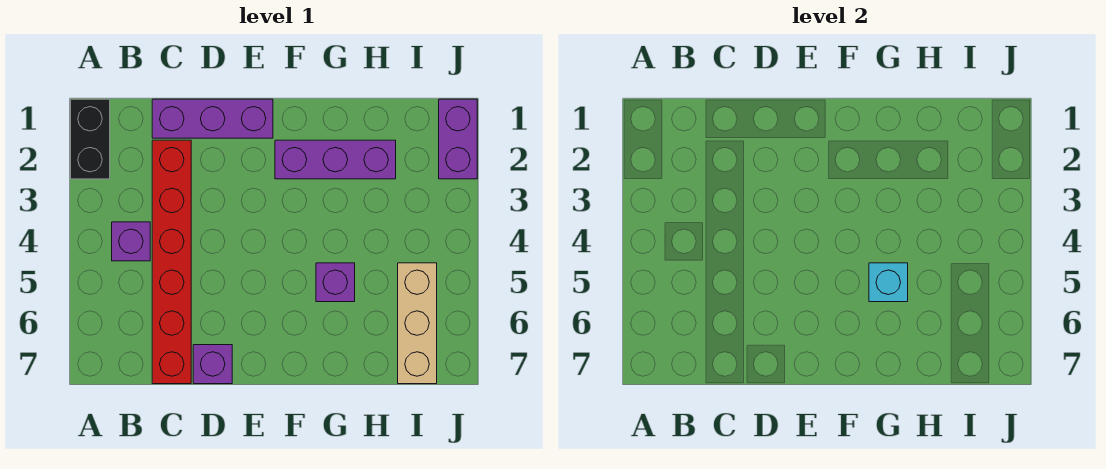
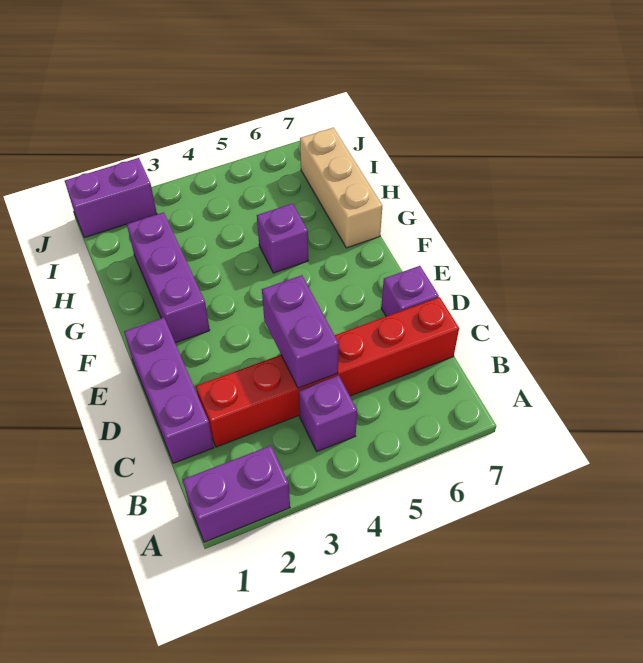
black brick A1:A2 level 1 -> purple brick A1:A2 level 1
none -> purple brick C4:D4 level 2
cyan brick G5 level 2 -> none
tan brick I5:I7 level 1 -> tan brick G7:I7 level 1

